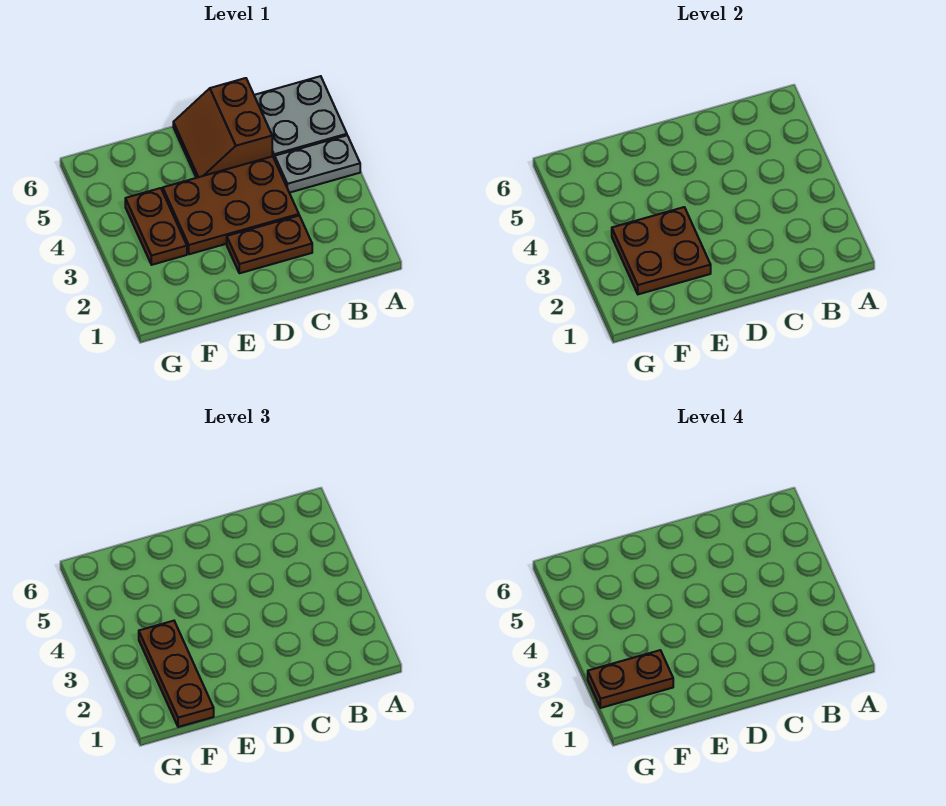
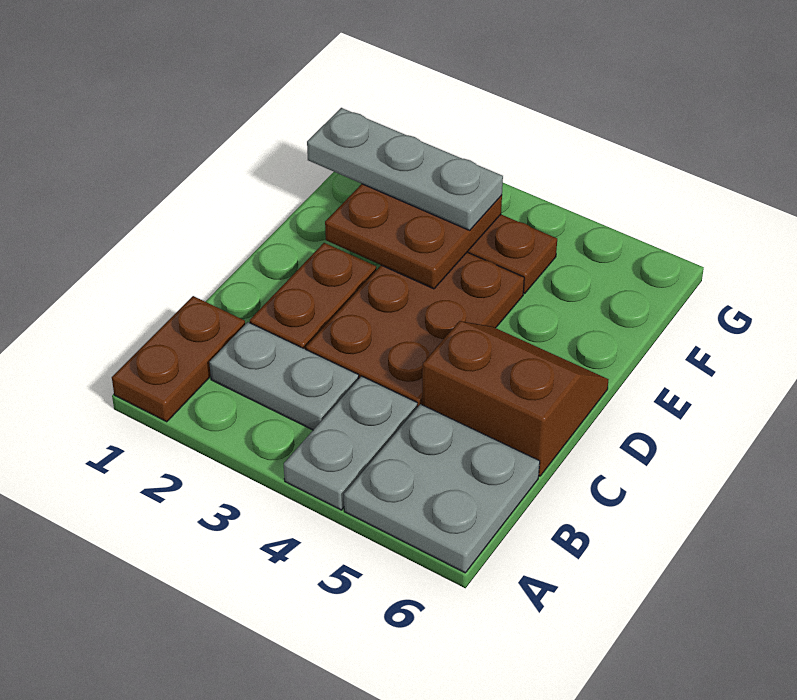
none -> grey plate B2:B3 level 1
brown plate F1:F3 level 3 -> grey plate F1:F3 level 3
brown plate F2:G2 level 4 -> brown plate A1:B1 level 1

